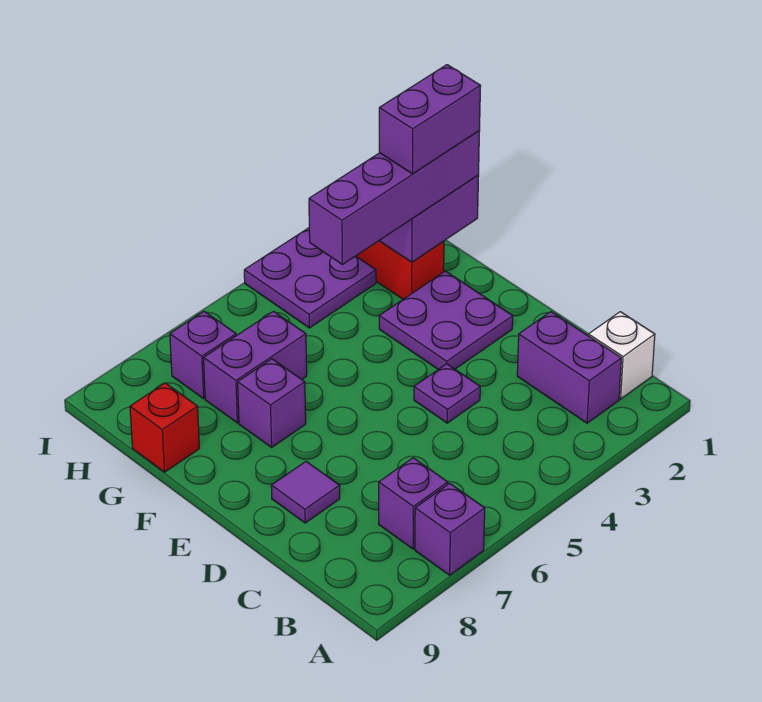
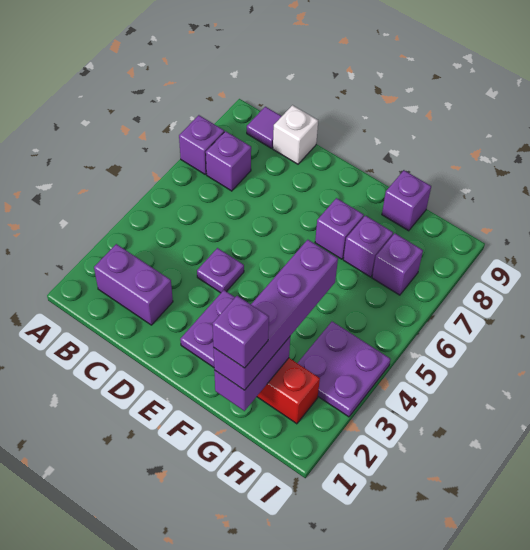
white brick B1 level 1 -> white brick C9 level 1
purple tile D8 level 1 -> purple tile B9 level 1
purple brick G1:G2 level 4 -> purple brick G1 level 4
purple brick G6:G7 level 1 -> purple brick G7 level 1
red brick G9 level 1 -> purple brick G9 level 1

